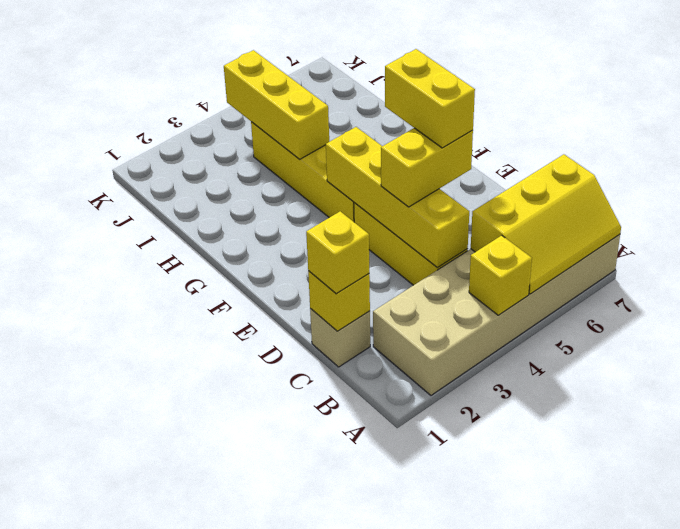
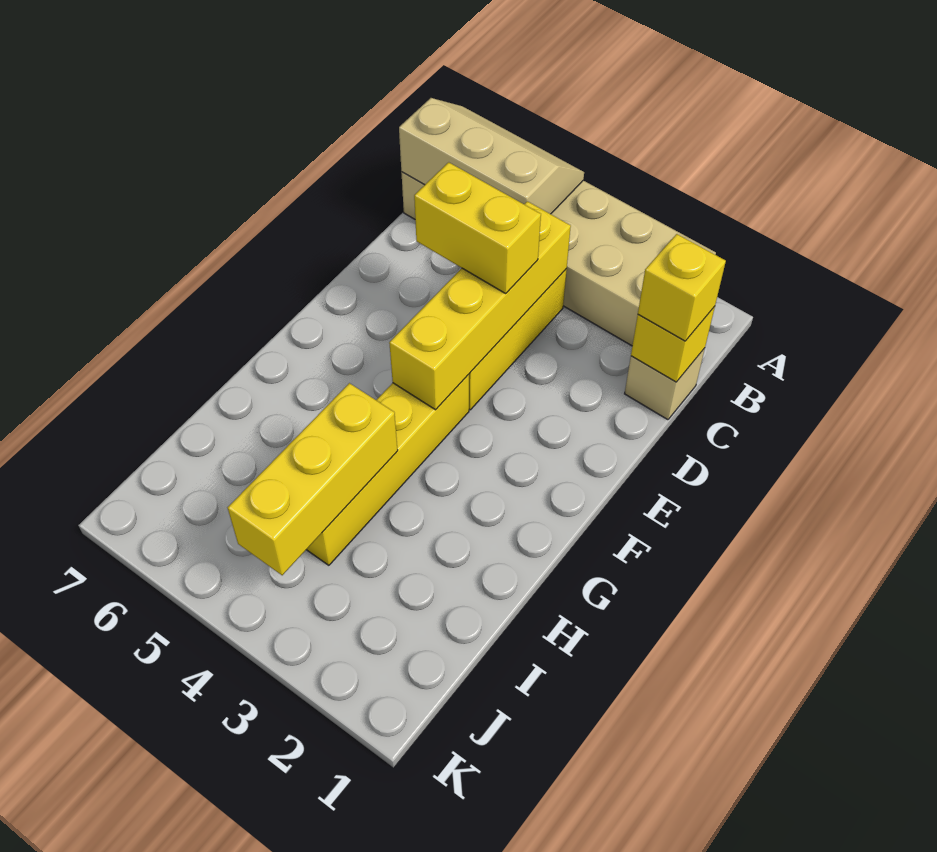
yellow brick A4 level 2 -> none
yellow slope A5:B7 level 2 top B -> tan slope A5:B7 level 2 top B
yellow brick D5:E5 level 4 -> none

